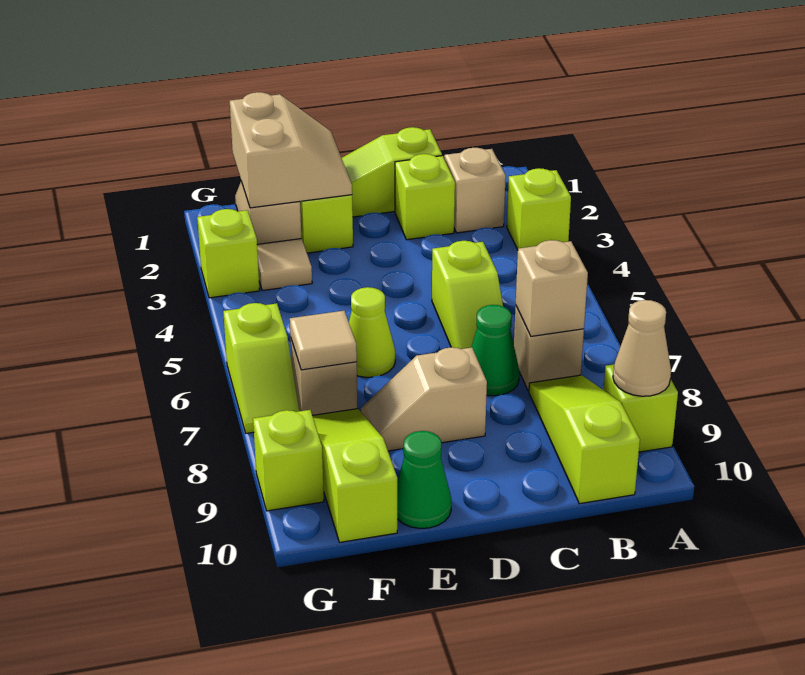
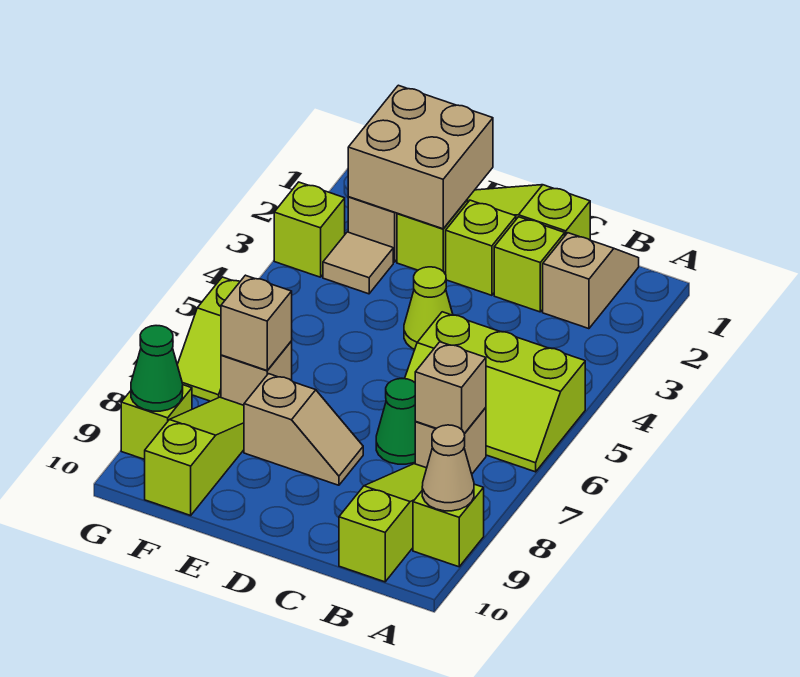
lime brick A3 level 1 -> lime brick D2 level 1
lime slope C5:C6 level 1 top 5 -> lime slope A5:C6 level 1 top 5
tan slope D8:E8 level 1 top D -> tan slope D8:E8 level 1 top E
tan slope E1:F2 level 2 top F -> tan brick E1:F2 level 2
lime cone E6 level 1 -> lime cone D4 level 1
green cone E10 level 1 -> green cone G9 level 2
tan tile F7 level 2 -> tan brick F7 level 2

